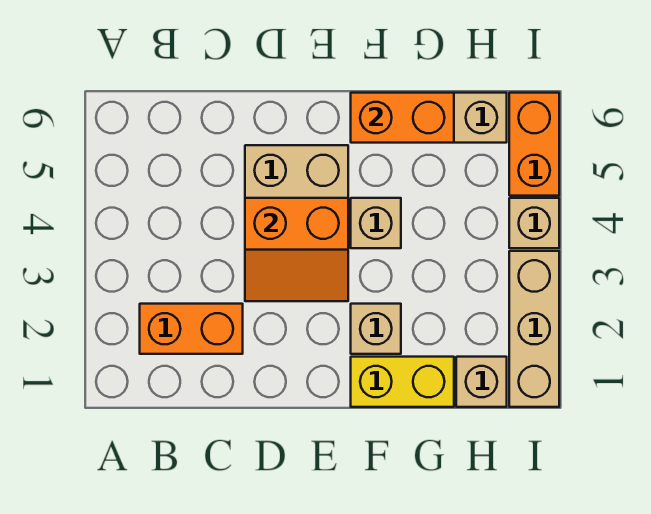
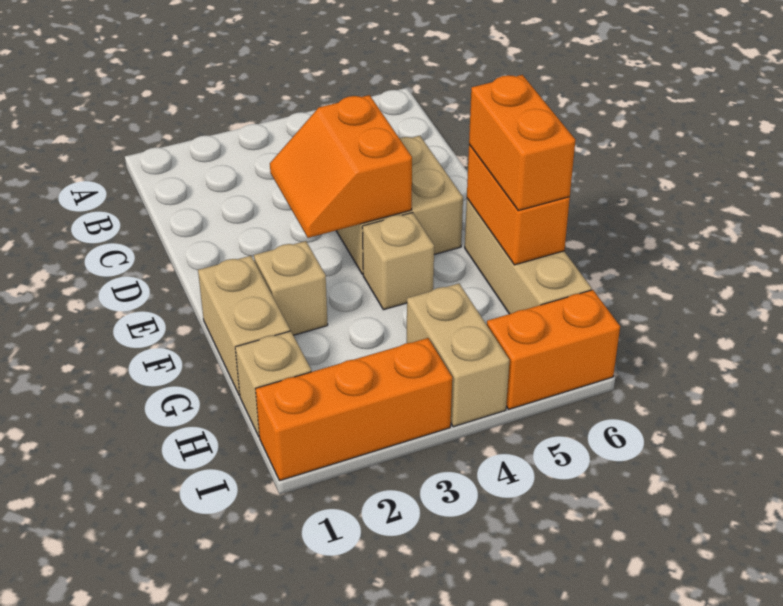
orange brick B2:C2 level 1 -> orange brick F6:G6 level 3
yellow brick F1:G1 level 1 -> tan brick F1:G1 level 1
tan brick I1:I3 level 1 -> orange brick I1:I3 level 1
tan brick I4 level 1 -> tan brick H4:I4 level 1

